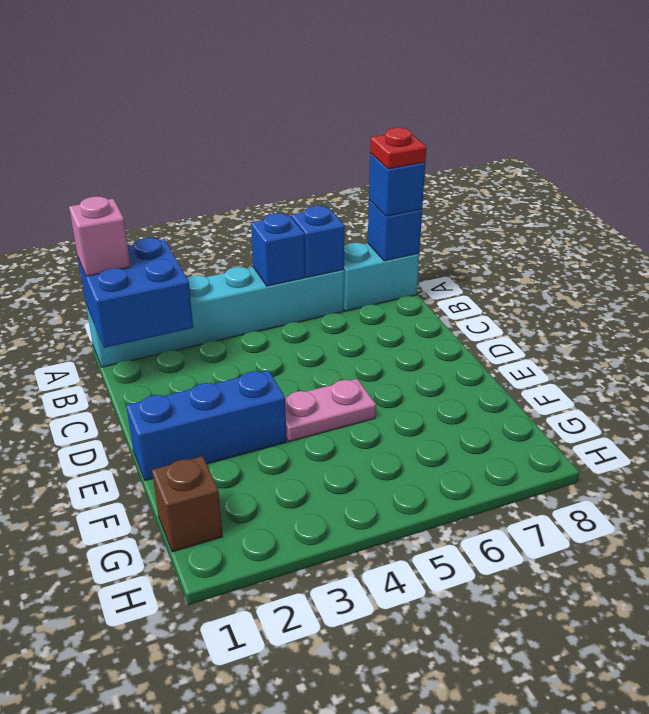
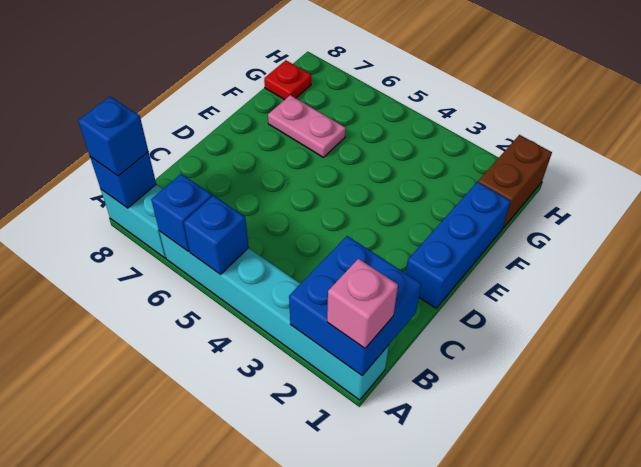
red plate A8 level 4 -> red plate G8 level 1
blue brick E1:E3 level 1 -> blue brick D1:F1 level 1
pink plate E4:E5 level 1 -> pink plate F6:F7 level 1
brown brick G1 level 1 -> brown brick G1:H1 level 1

